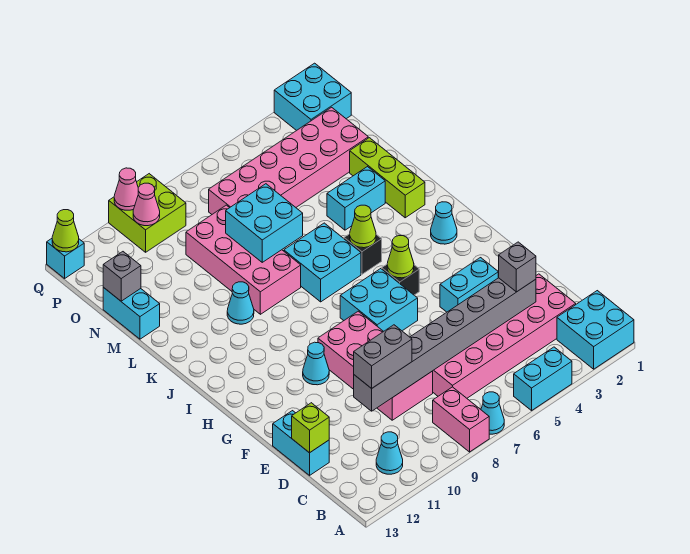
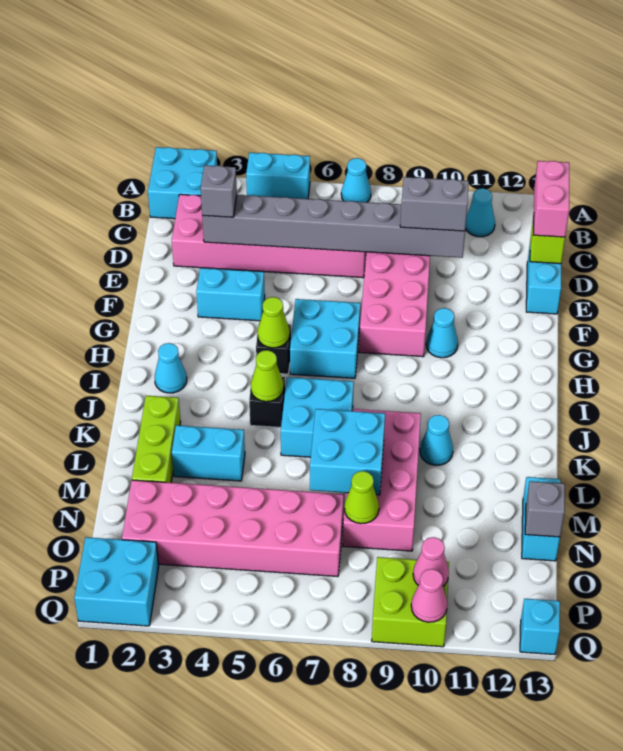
pink brick A8:B8 level 1 -> pink brick C13:D13 level 3
lime cone Q13 level 2 -> lime cone N8 level 2

